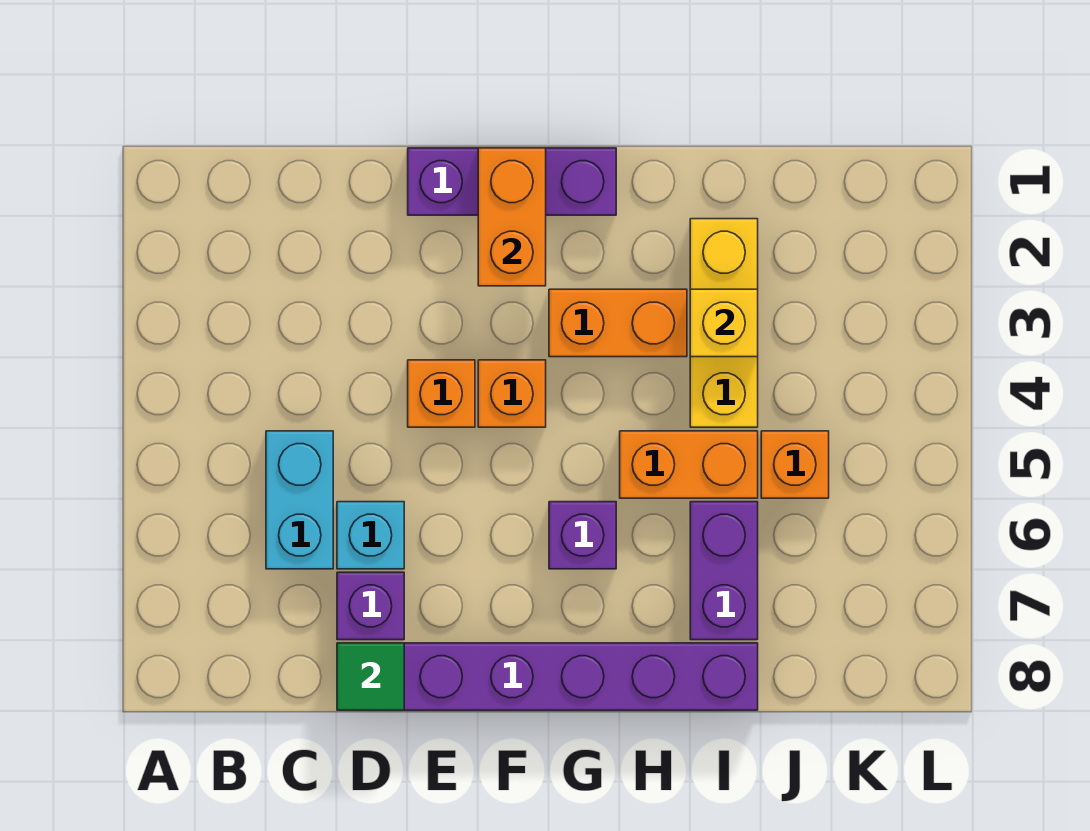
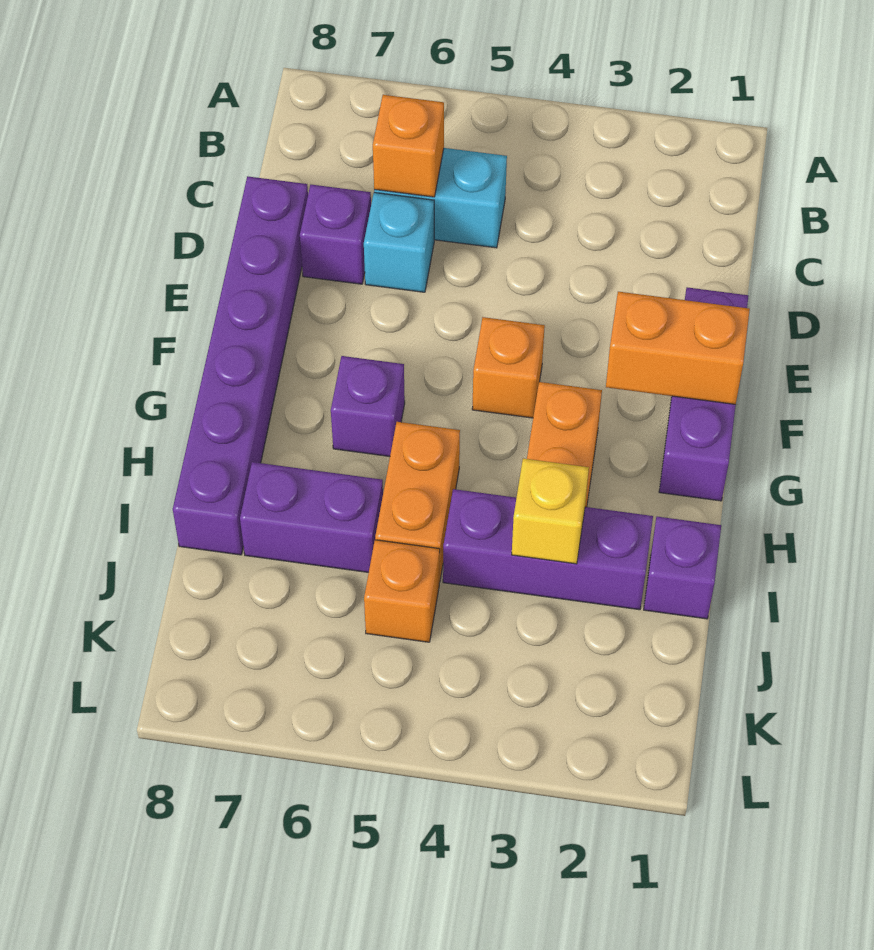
green tile D8 level 2 -> none
orange brick E4 level 1 -> orange brick C6 level 2
none -> purple brick I1 level 1
yellow brick I2:I4 level 1 -> purple brick I2:I4 level 1

